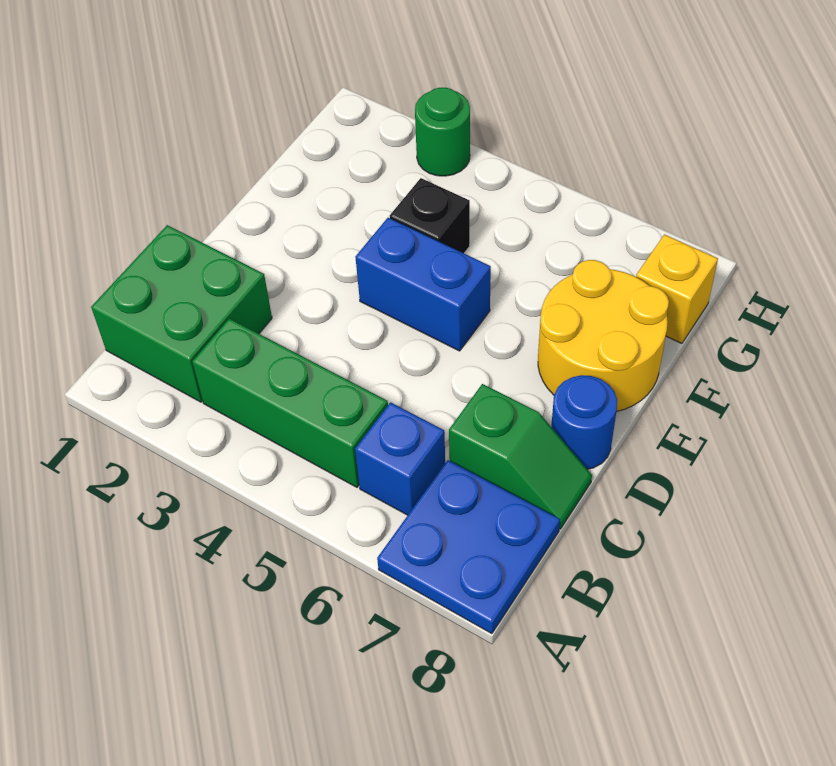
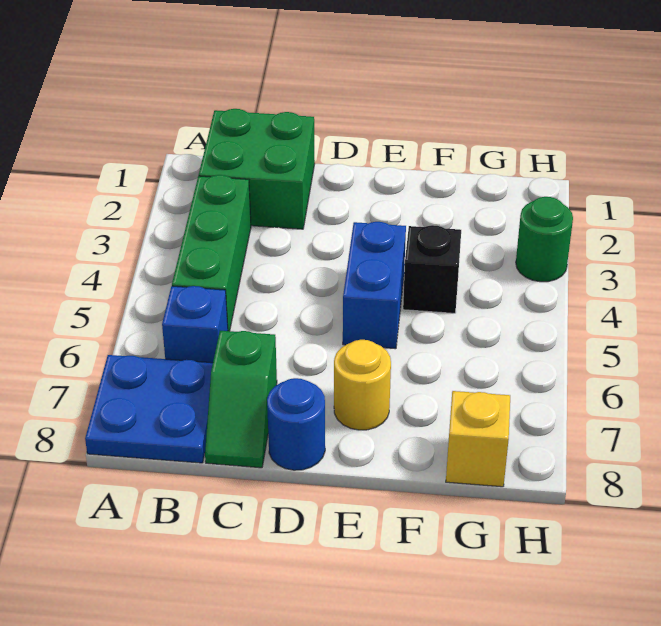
yellow round brick E7:F8 level 1 -> yellow round brick E7 level 1

